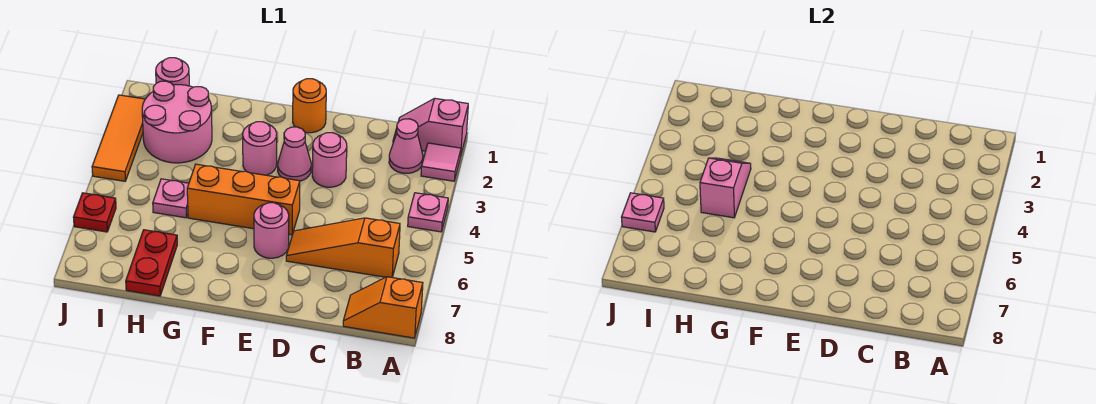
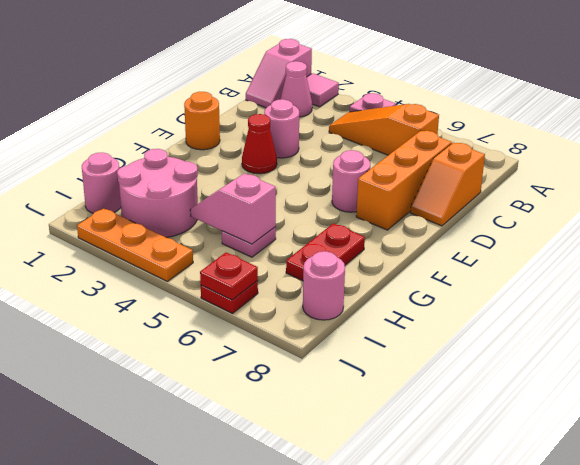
orange slope A8:B8 level 1 top A -> orange slope C8:D8 level 1 top C
orange slope B6:D6 level 1 top B -> orange slope B4:B6 level 1 top 6
pink cone E3 level 1 -> red cone E3 level 1
orange brick E5:G5 level 1 -> orange brick C7:E7 level 1
pink round brick F3 level 1 -> pink round brick I8 level 1
red plate H7:H8 level 1 -> red plate G7:H7 level 1
orange tile J2:J4 level 1 -> orange plate J2:J4 level 1
pink plate J6 level 2 -> red plate J6 level 2

